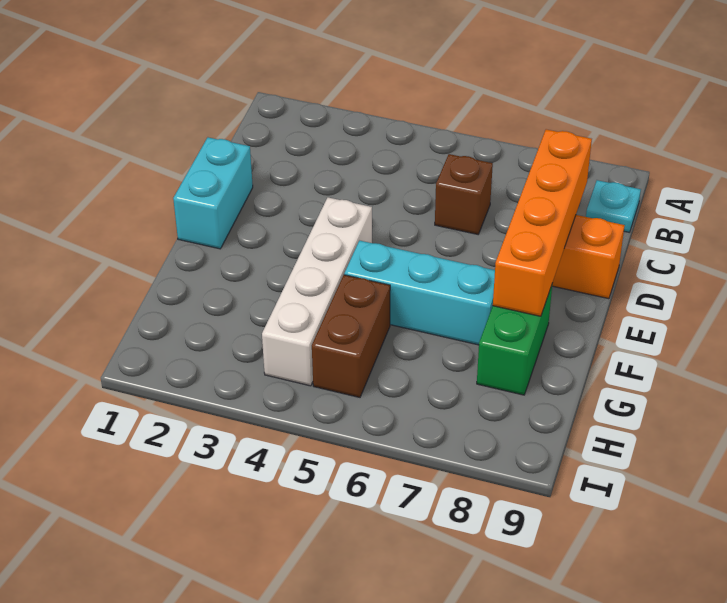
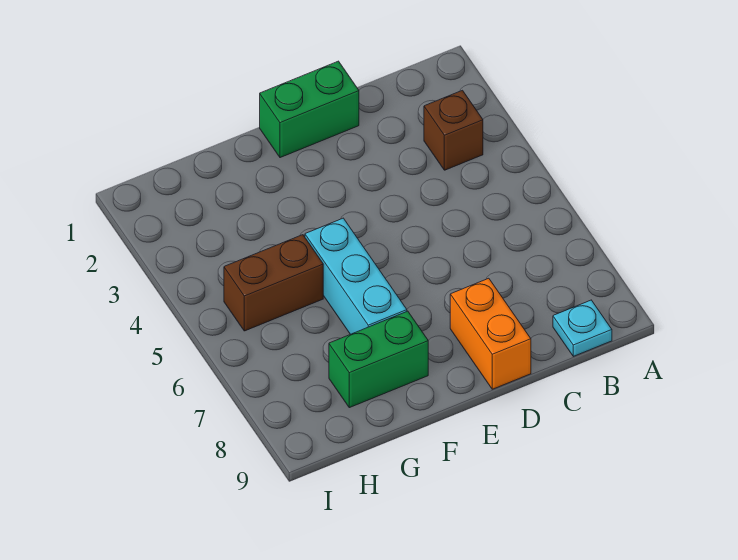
brown brick C6 level 1 -> brown brick B3 level 1
orange brick C8:F8 level 2 -> none
cyan brick D1:E1 level 1 -> green brick D1:E1 level 1
white brick E4:H4 level 1 -> none

